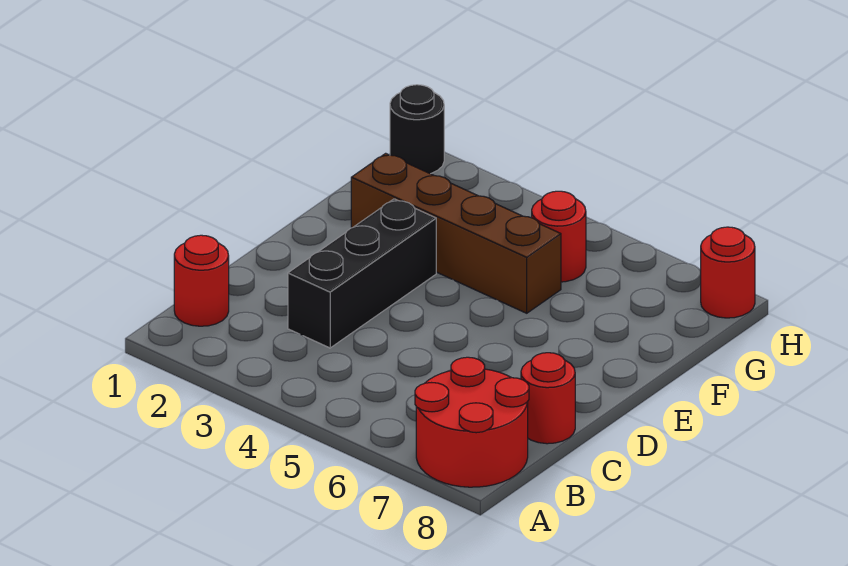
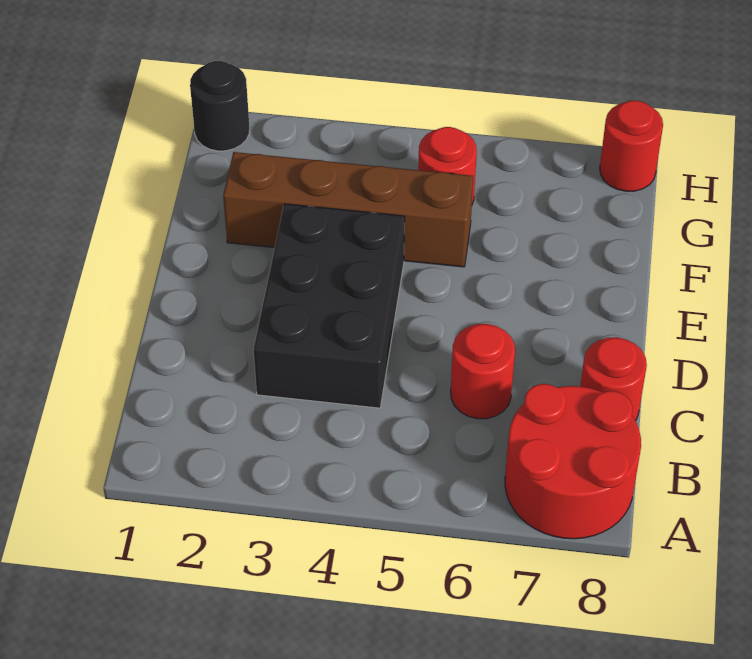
red round brick B1 level 1 -> red round brick C6 level 1
black brick C3:E3 level 1 -> black brick C3:E4 level 1

